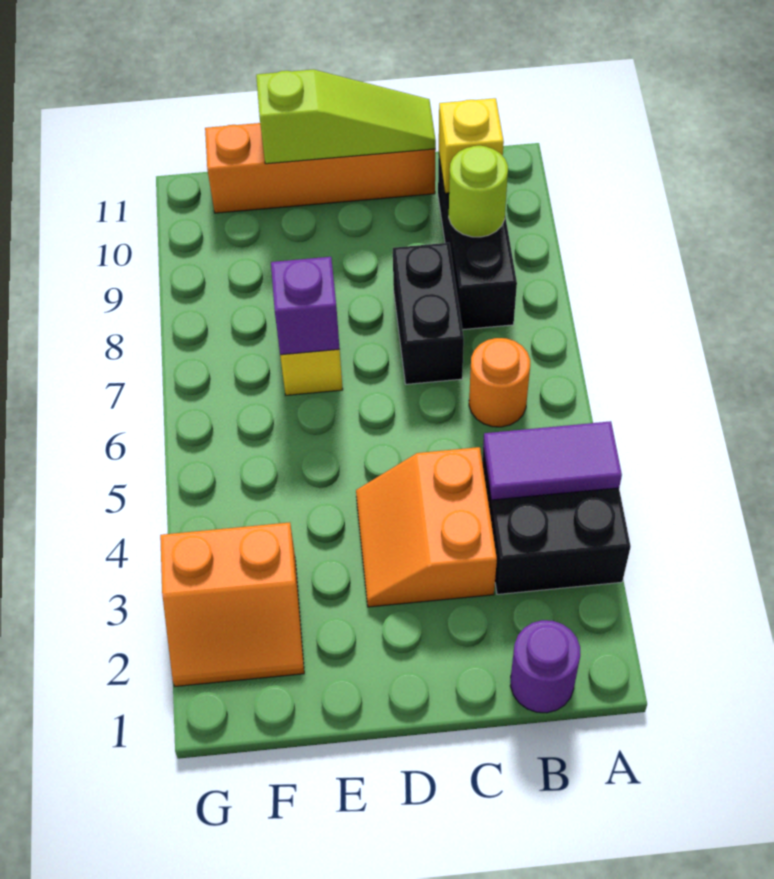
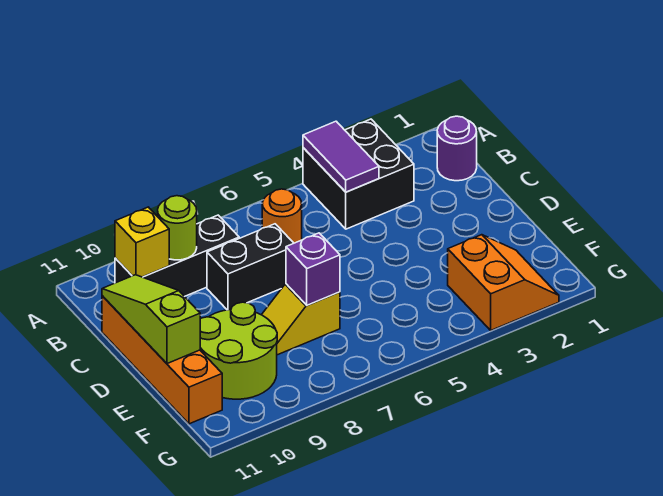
orange slope C3:D4 level 1 top C -> none
none -> lime round brick E9:F10 level 1

